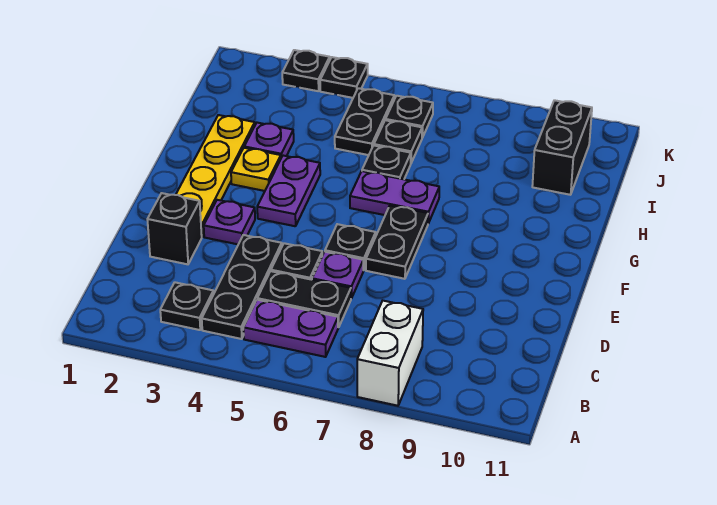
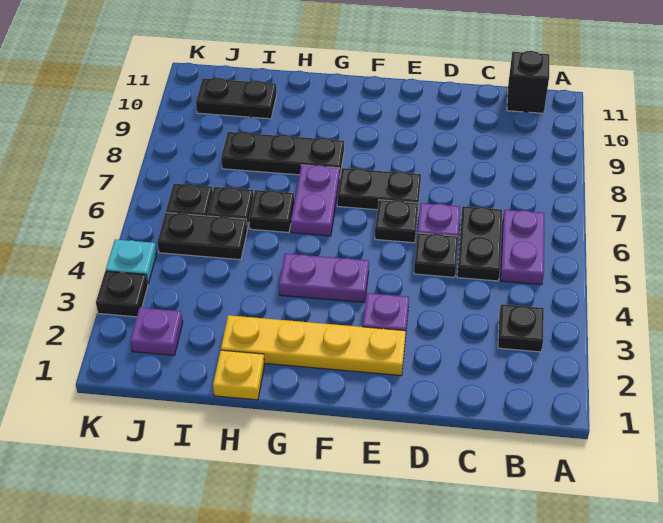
white brick A8:B8 level 1 -> none
black plate B4:D4 level 1 -> black plate G8:I8 level 1
black brick D2 level 1 -> black brick B11 level 1
yellow plate G3 level 1 -> yellow plate H1 level 1
purple plate H3 level 1 -> purple plate J2 level 1
black brick I10:J10 level 1 -> black plate I10:J10 level 1
black plate K4 level 1 -> cyan plate K4 level 1

